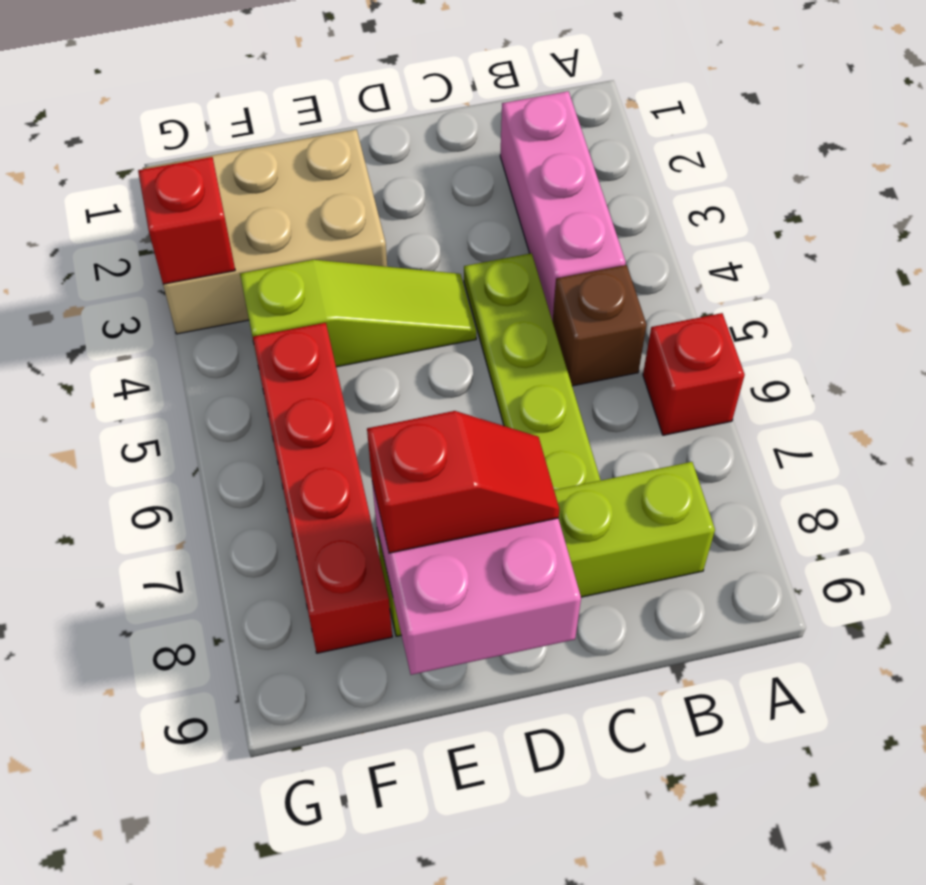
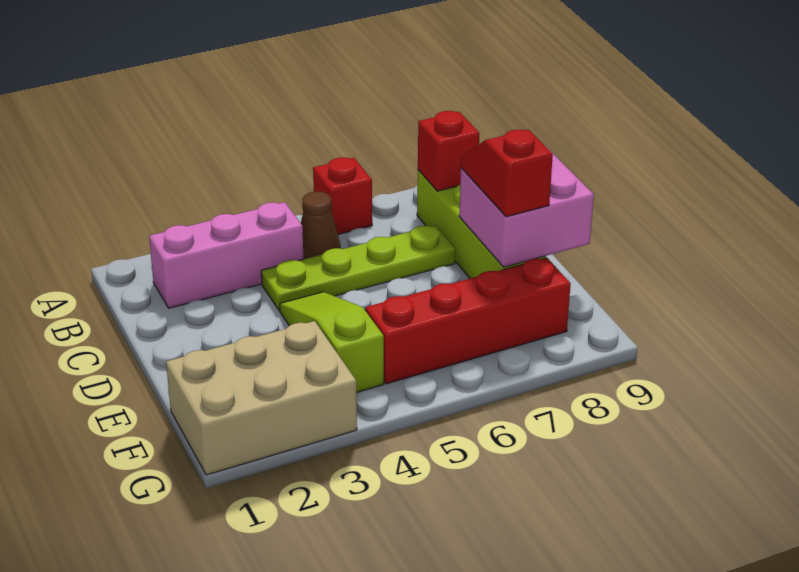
brown brick B5 level 1 -> brown cone B5 level 1
tan brick E2:G3 level 1 -> tan brick F1:G3 level 1
red brick G3 level 2 -> red brick B8 level 2

